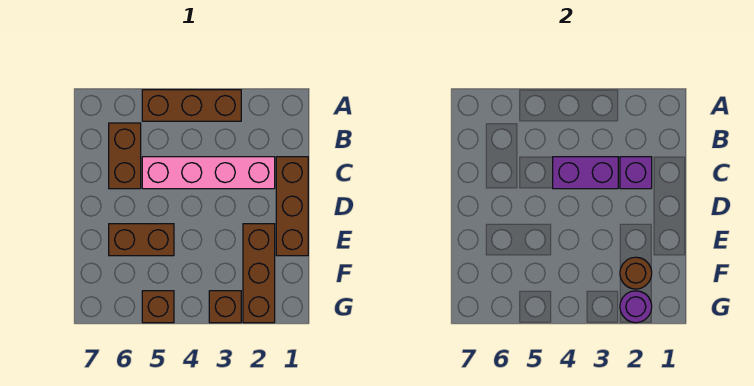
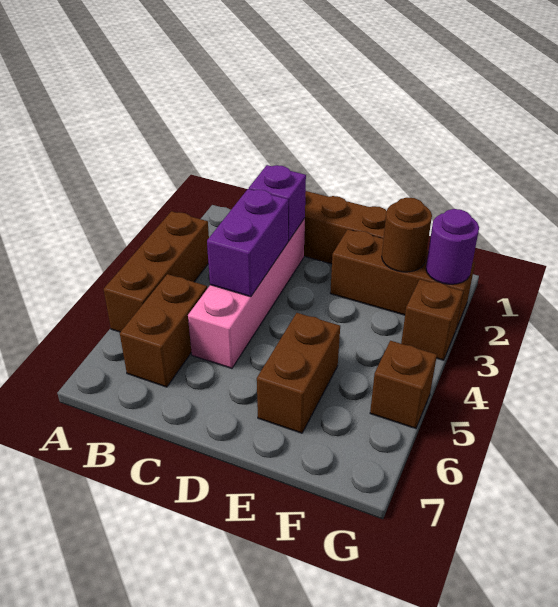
brown brick B6:C6 level 1 -> brown brick B5:B6 level 1

